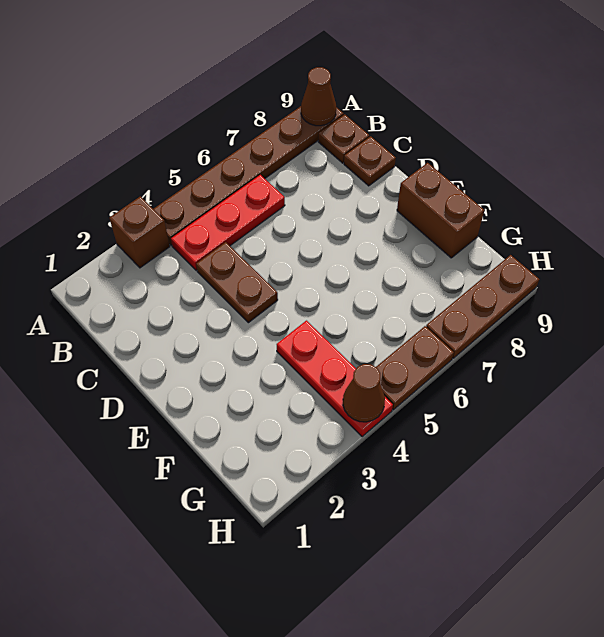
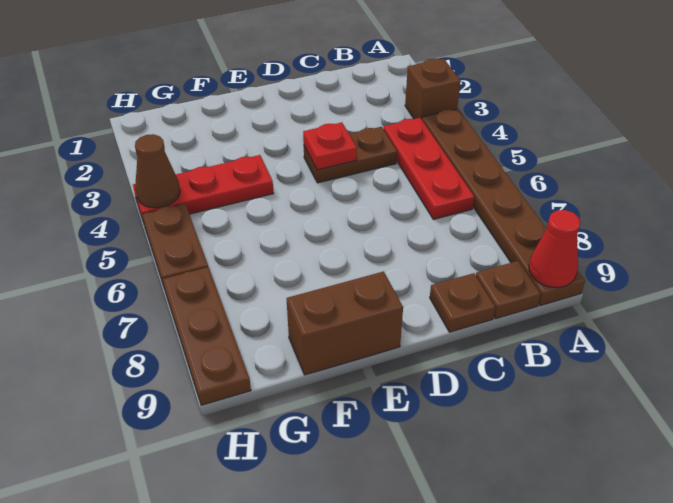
brown cone A9 level 2 -> red cone A9 level 2
none -> red plate D4 level 2

